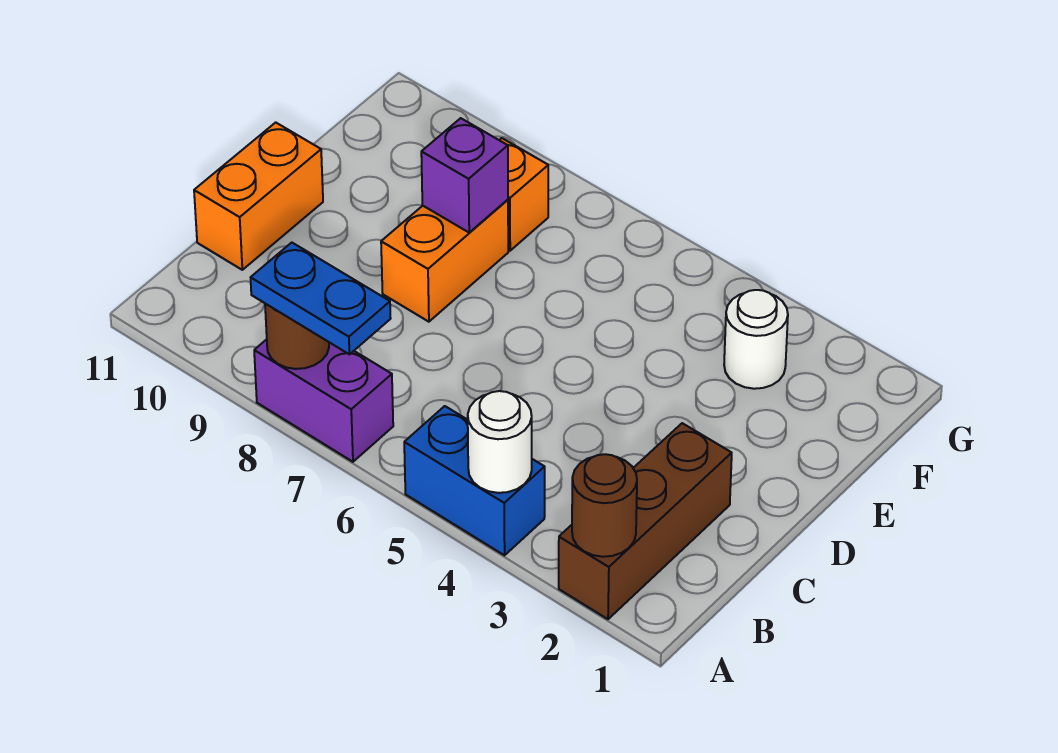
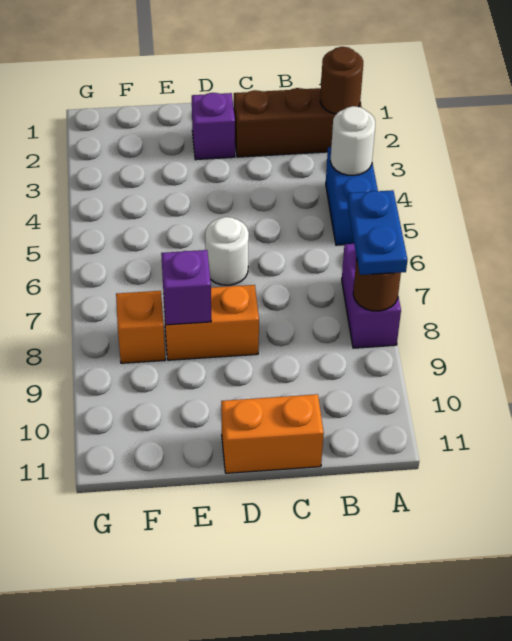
none -> purple brick D2 level 1
white round brick F3 level 1 -> white round brick D6 level 1

